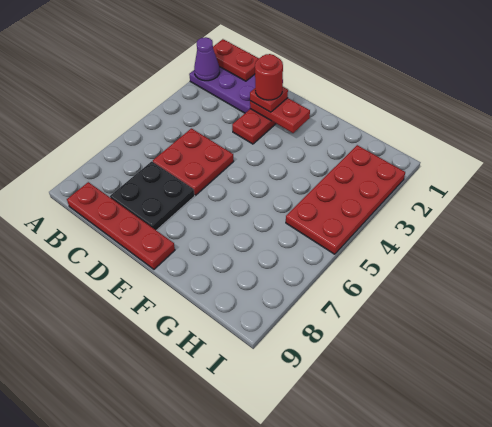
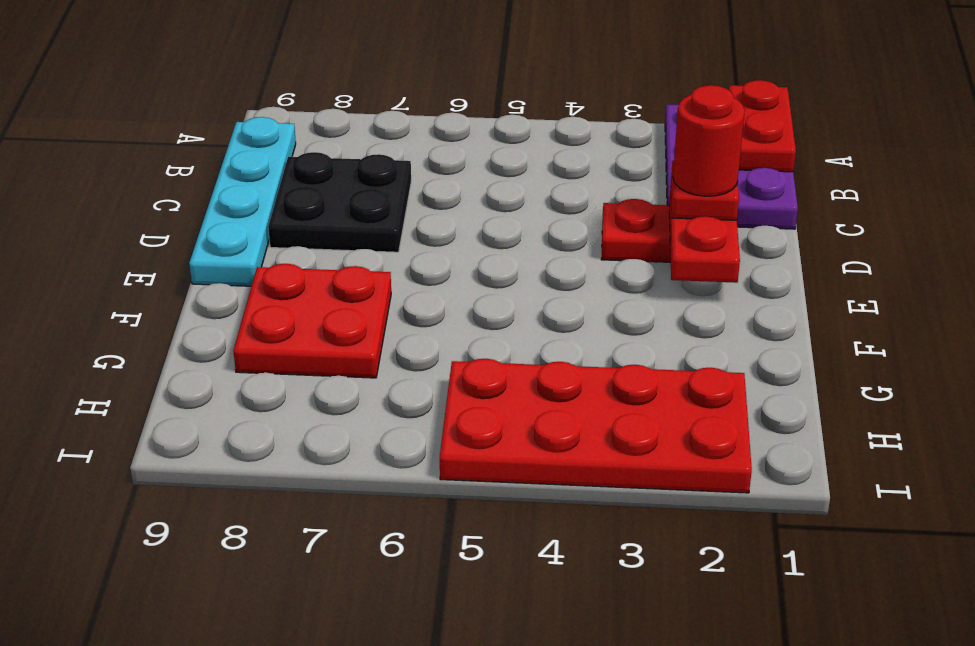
purple cone A2 level 2 -> none
red plate B9:E9 level 1 -> cyan plate B9:E9 level 1
red plate C5:D6 level 1 -> red plate F7:G8 level 1

